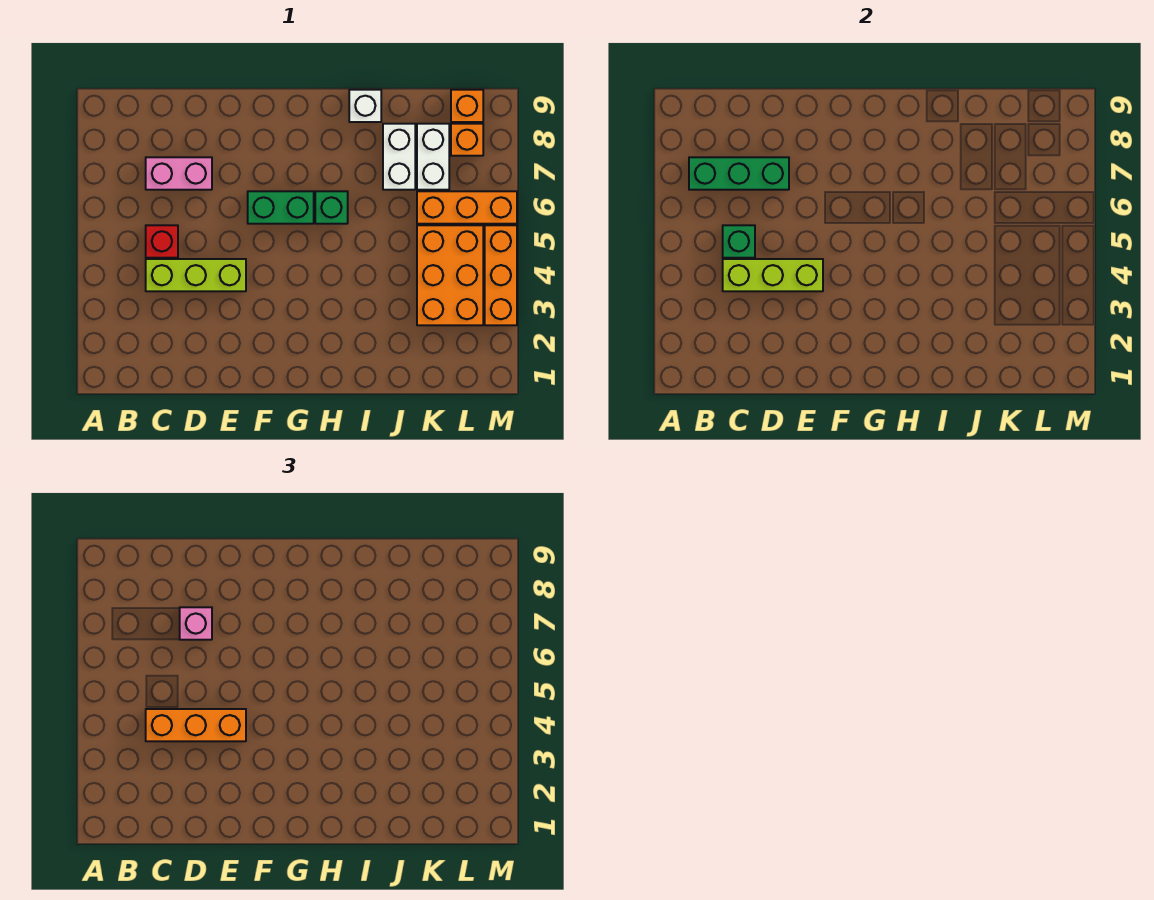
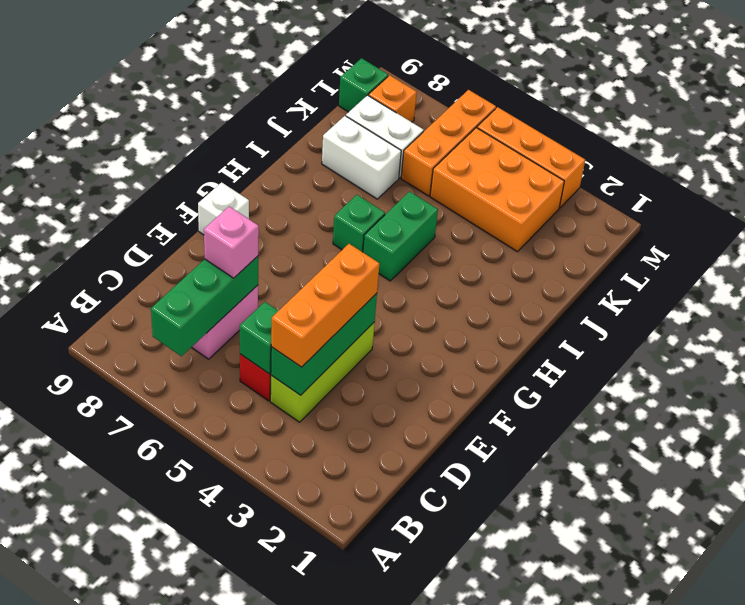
lime brick C4:E4 level 2 -> green brick C4:E4 level 2
green brick F6:G6 level 1 -> green brick H5:I5 level 1
white brick I9 level 1 -> white brick F9 level 1
orange brick L9 level 1 -> green brick L9 level 1

